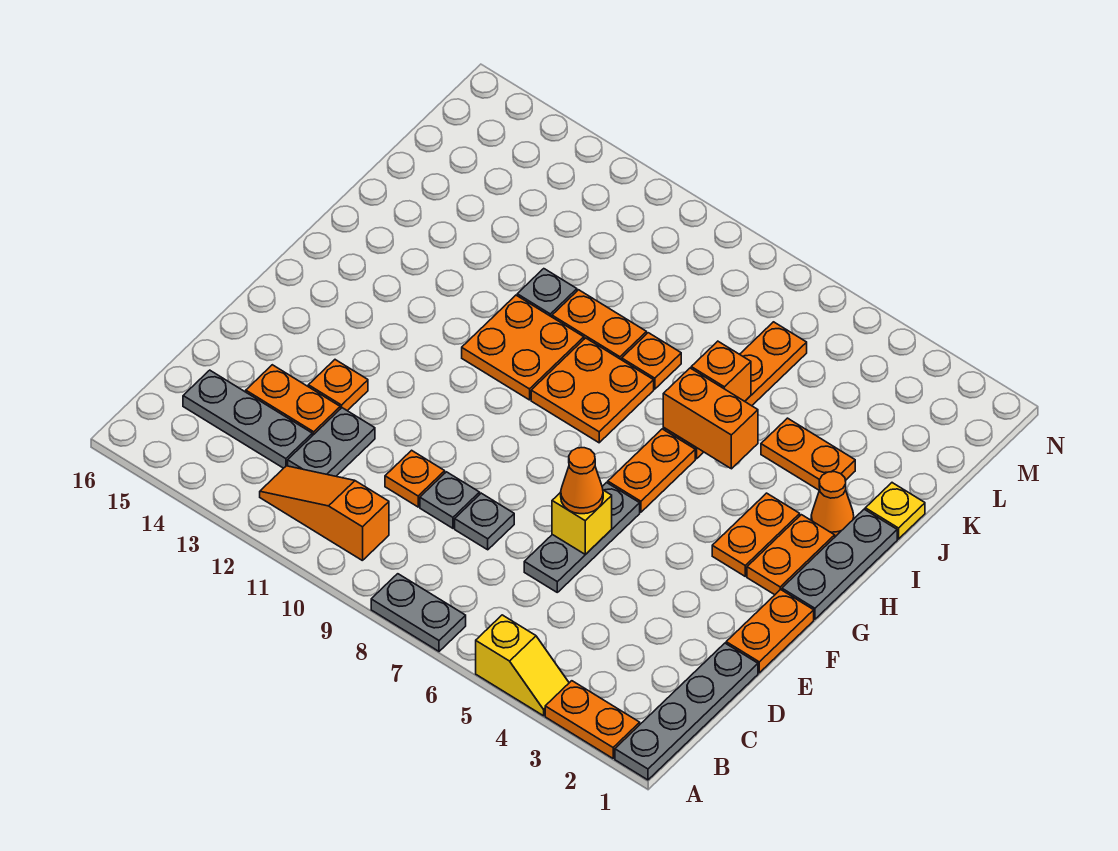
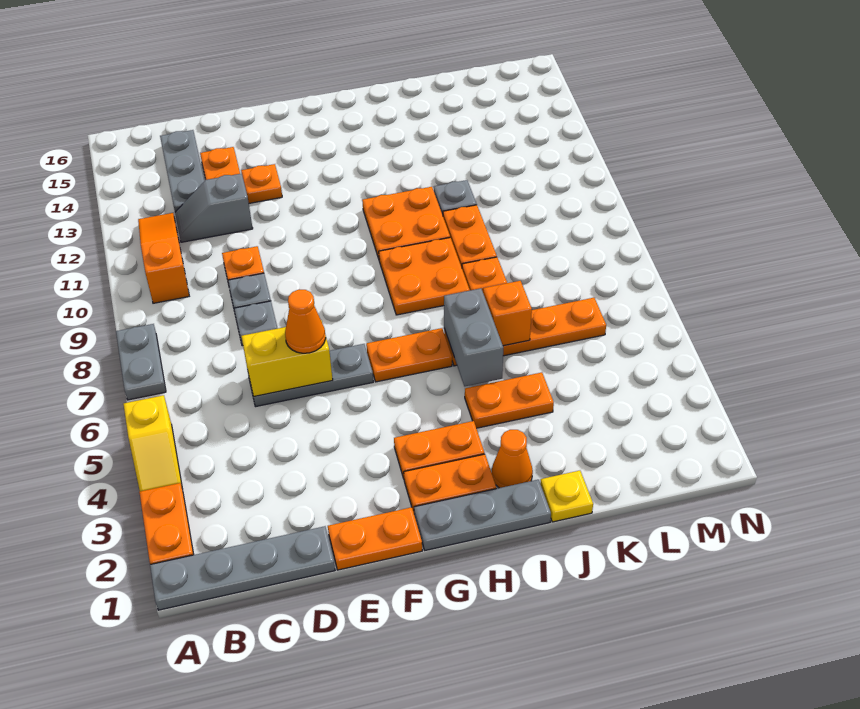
grey plate C12:D12 level 1 -> grey slope C12:D12 level 1 top D
yellow brick E6 level 2 -> yellow brick D6:E6 level 2
orange brick I5:I6 level 2 -> grey brick I5:I6 level 2
orange plate J3:J4 level 1 -> orange plate I4:J4 level 1

